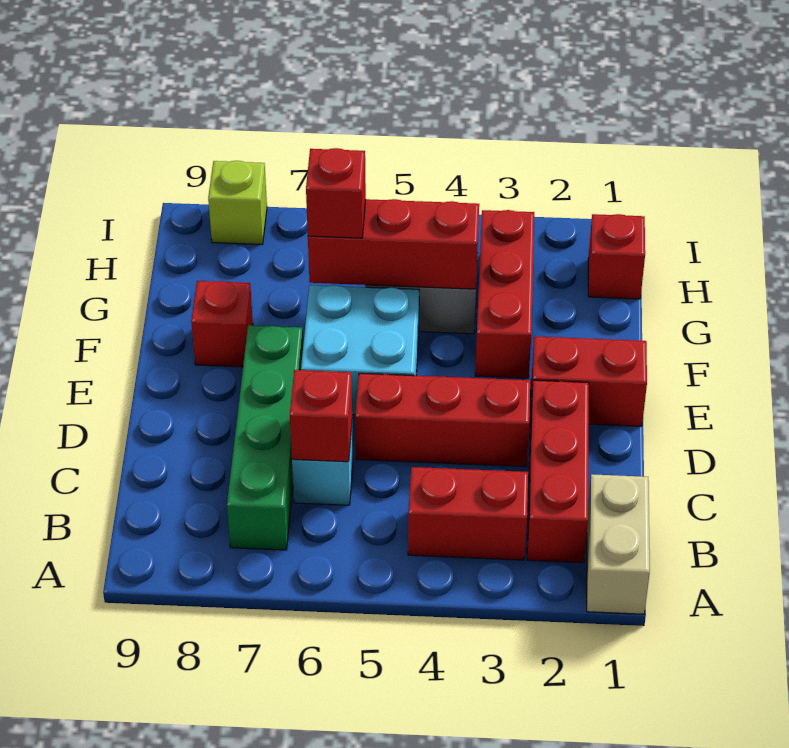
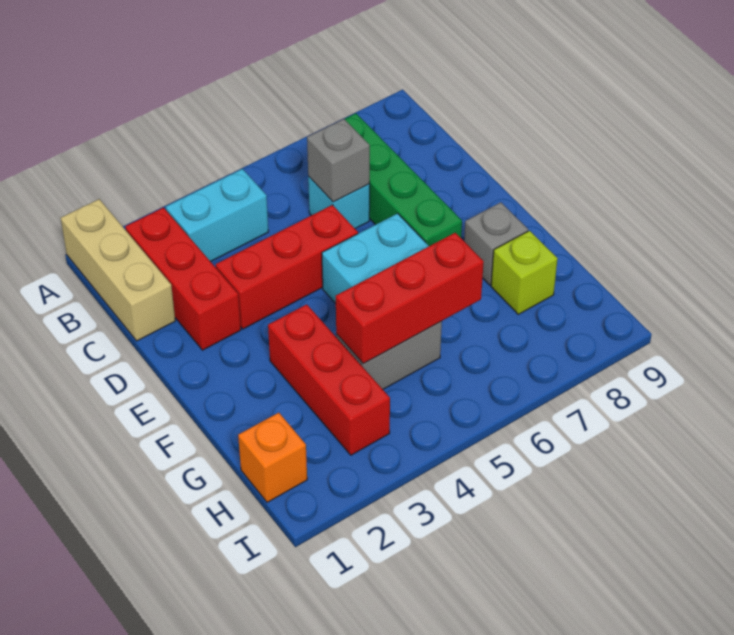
tan brick A1:B1 level 1 -> tan brick A1:C1 level 1
red brick B3:B4 level 1 -> cyan brick B3:B4 level 1
red brick C6 level 2 -> grey brick C6 level 2
red brick E1:E2 level 1 -> none
red brick F8 level 1 -> grey brick F8 level 1
red brick G6 level 3 -> none
red brick H1 level 1 -> orange brick H1 level 1
lime brick I8 level 1 -> lime brick G8 level 1

